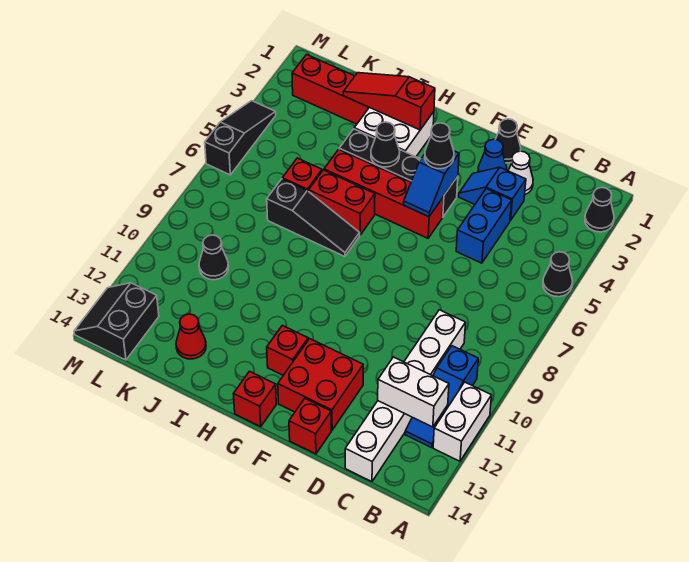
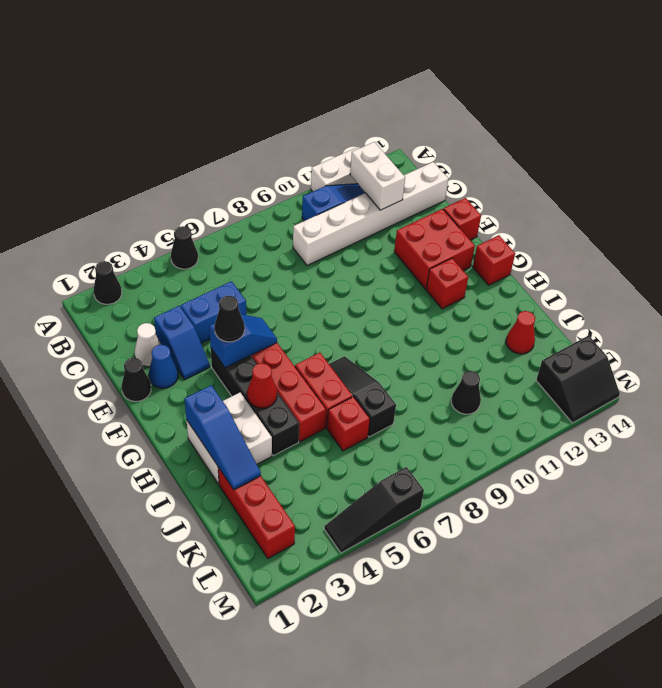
red slope H2:J2 level 2 top H -> blue slope H2:J2 level 2 top H
black cone H4 level 2 -> red cone H4 level 2

